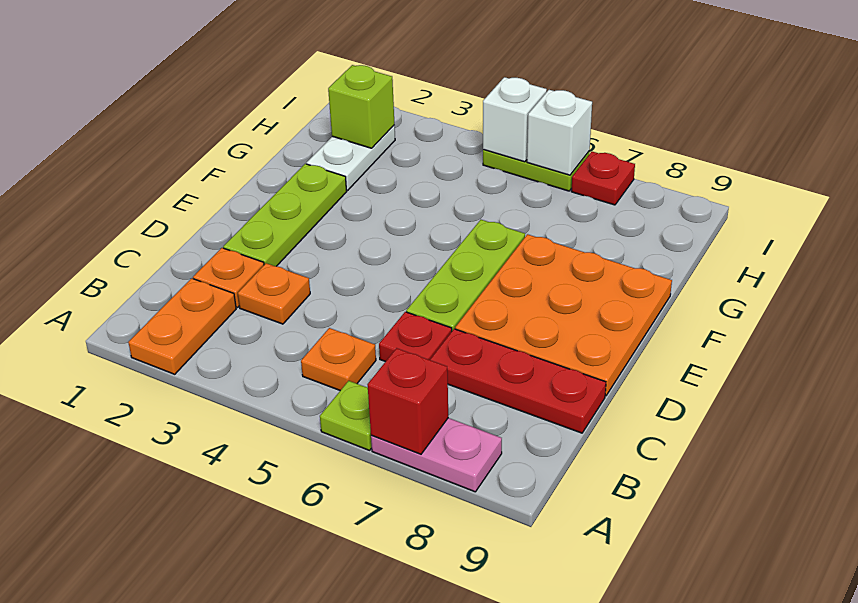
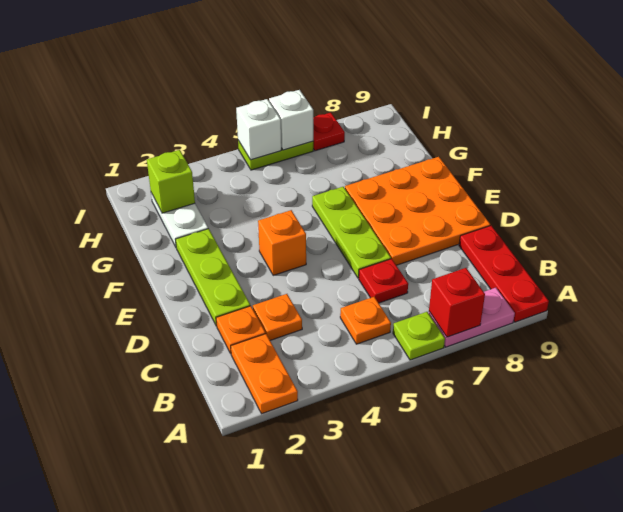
red plate C7:C9 level 1 -> red plate A9:C9 level 1
none -> orange brick E4 level 1

